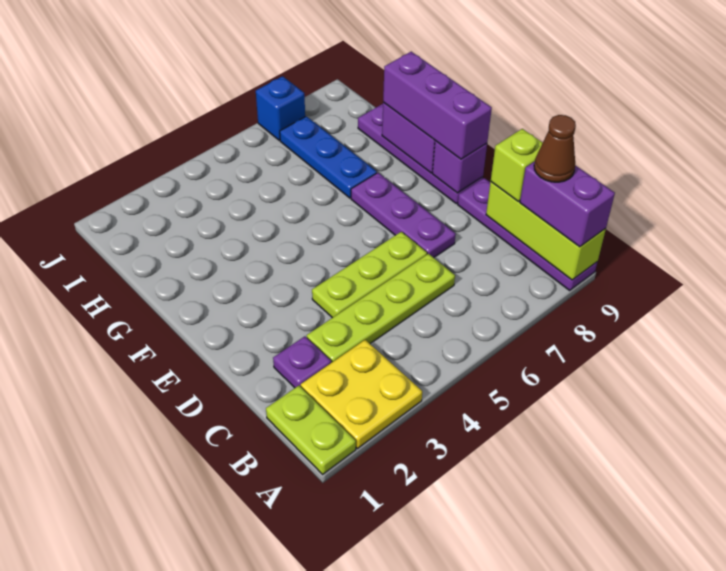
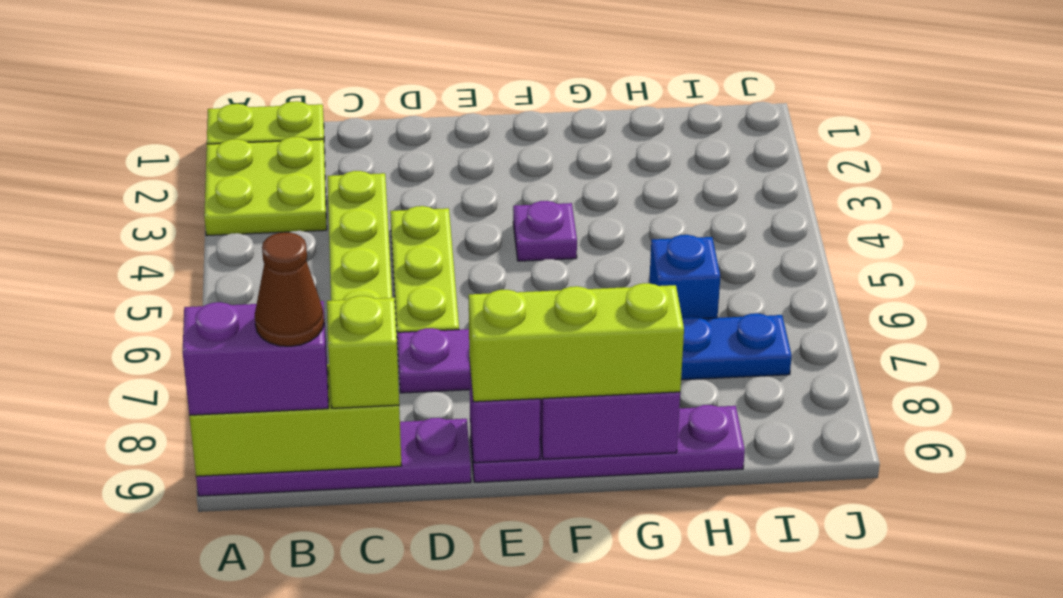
yellow plate A2:B3 level 1 -> lime plate A2:B3 level 1
purple plate C2 level 1 -> purple plate F4 level 1
purple brick E9:G9 level 3 -> lime brick E9:G9 level 3
blue brick J7 level 1 -> blue brick H6 level 1

